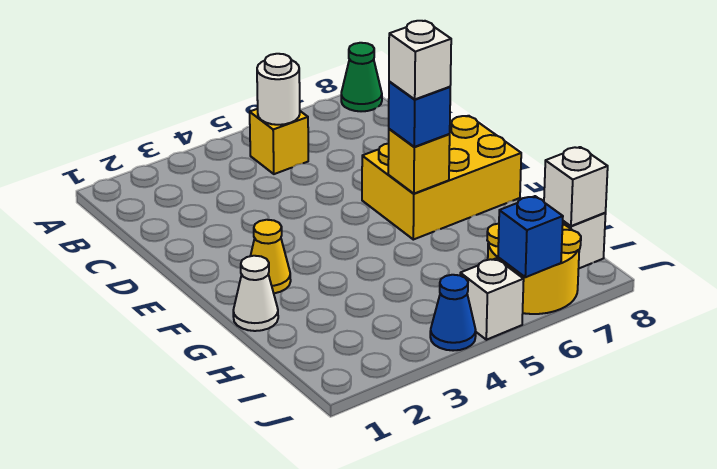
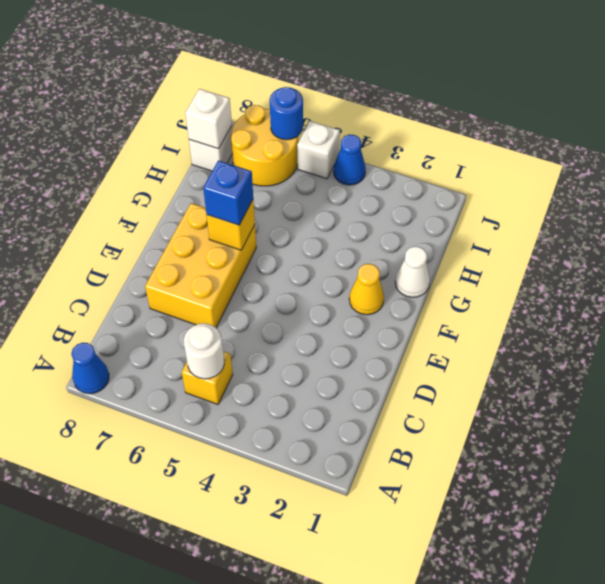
green cone A8 level 1 -> blue cone A8 level 1
yellow brick E6:F8 level 1 -> yellow brick D6:F7 level 1
white brick F6 level 4 -> none
blue brick J6 level 2 -> blue round brick J6 level 2

